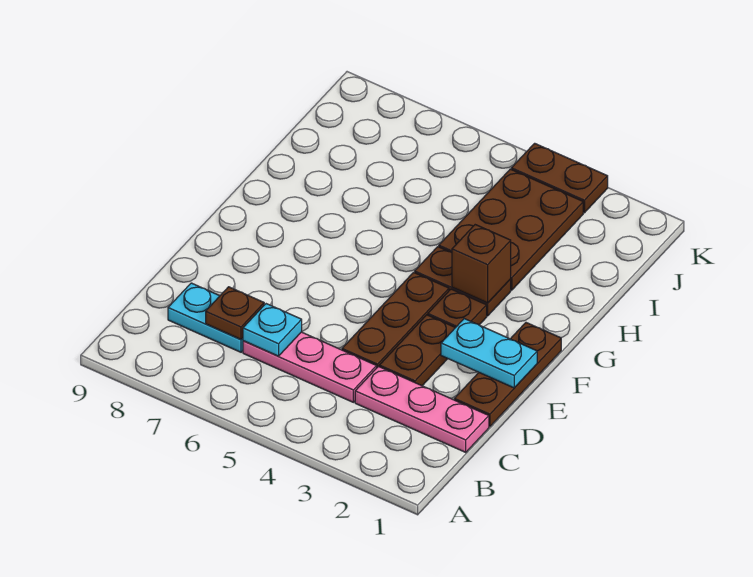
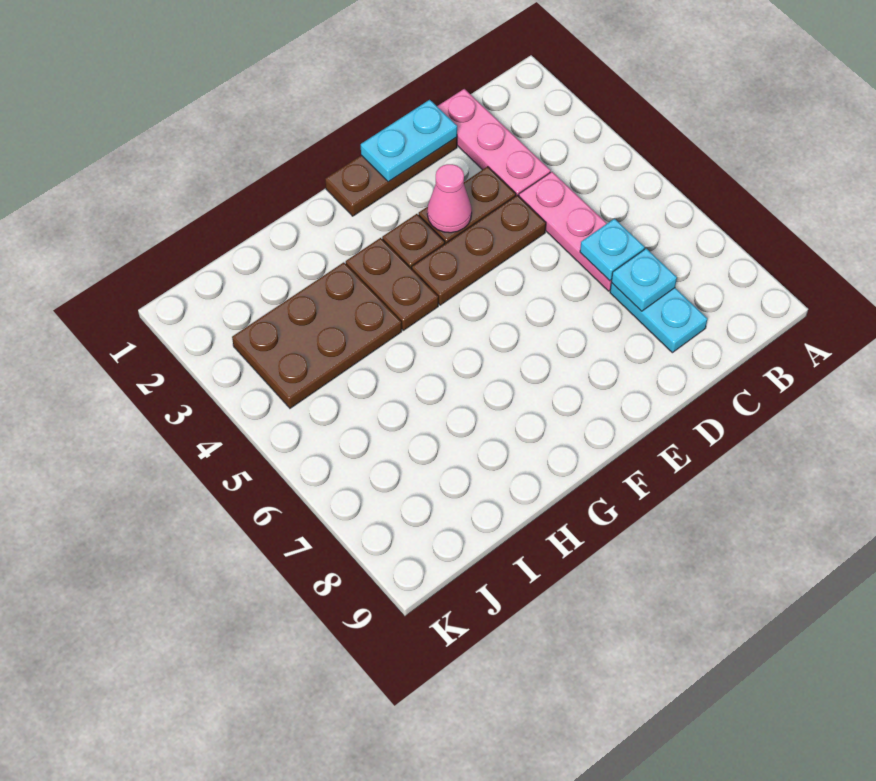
brown plate C7 level 2 -> cyan plate C7 level 2
cyan plate E1:E2 level 2 -> cyan plate D1:E1 level 2
none -> pink cone E3 level 2
brown brick G3 level 2 -> none
brown plate K3:K4 level 1 -> none

